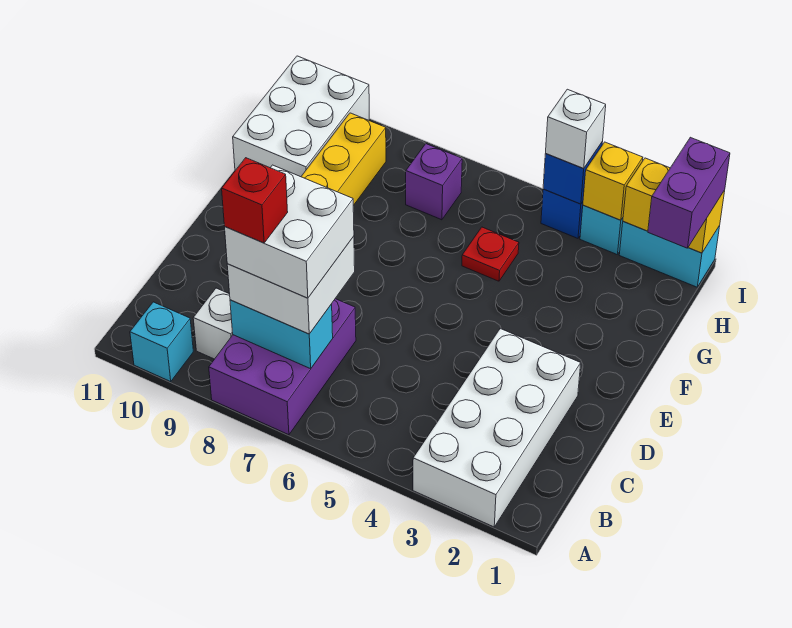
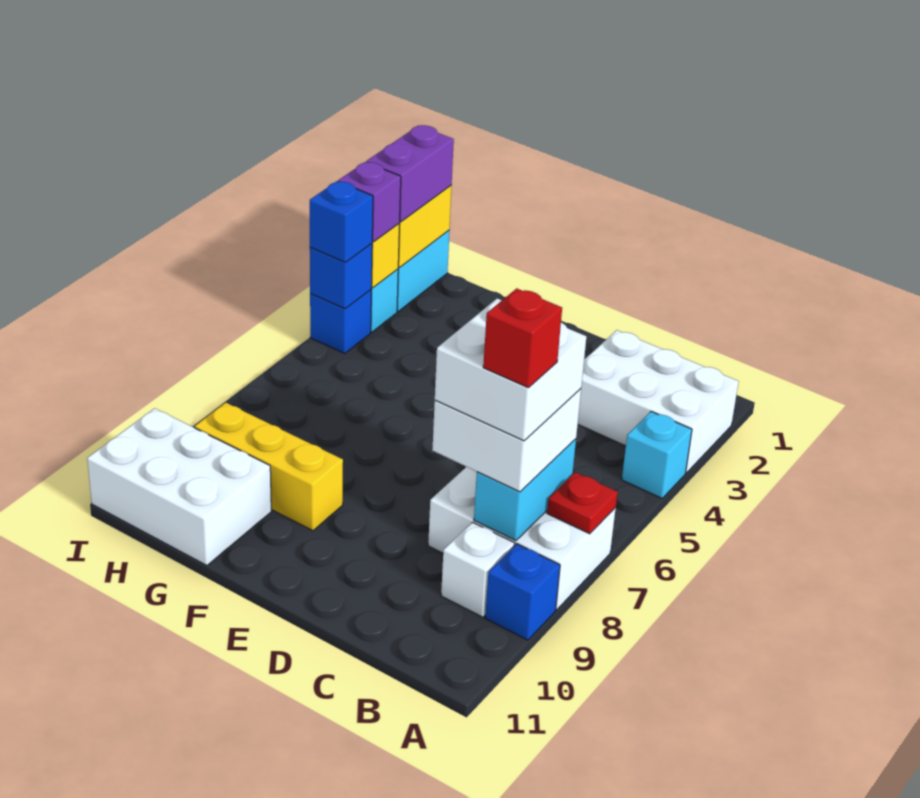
white brick A2:D3 level 1 -> white brick A2:C3 level 1
purple brick A7:C8 level 1 -> white brick A7:C8 level 1
none -> blue brick A9 level 1
cyan brick A10 level 1 -> cyan brick A4 level 1
red plate G5 level 1 -> red plate A7 level 2
purple brick H1:I1 level 3 -> purple brick I1:I2 level 3
purple brick H7 level 1 -> purple brick I3 level 3
white brick I4 level 3 -> blue brick I4 level 3

